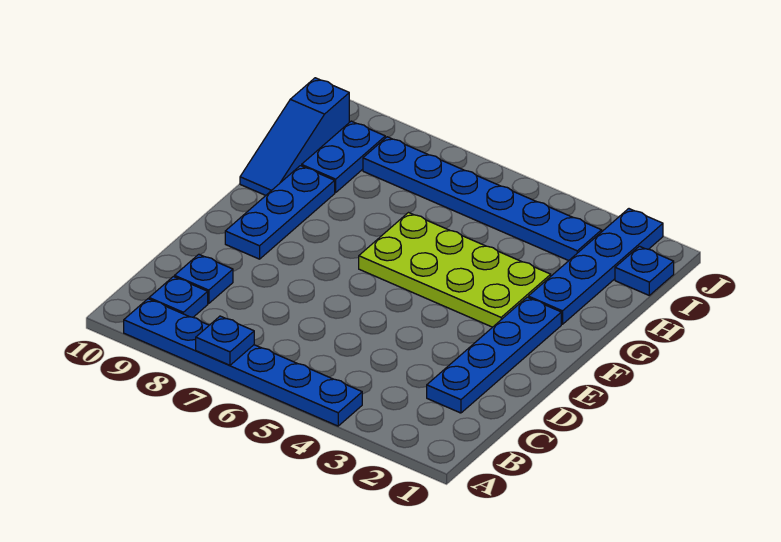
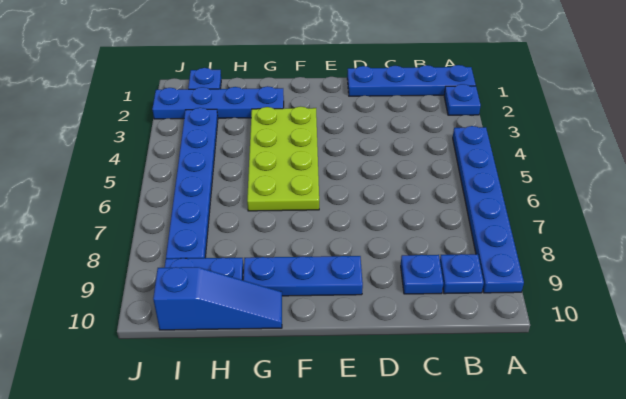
blue plate A7 level 2 -> blue plate A2 level 1
blue plate C2:F2 level 1 -> blue plate A1:D1 level 1

